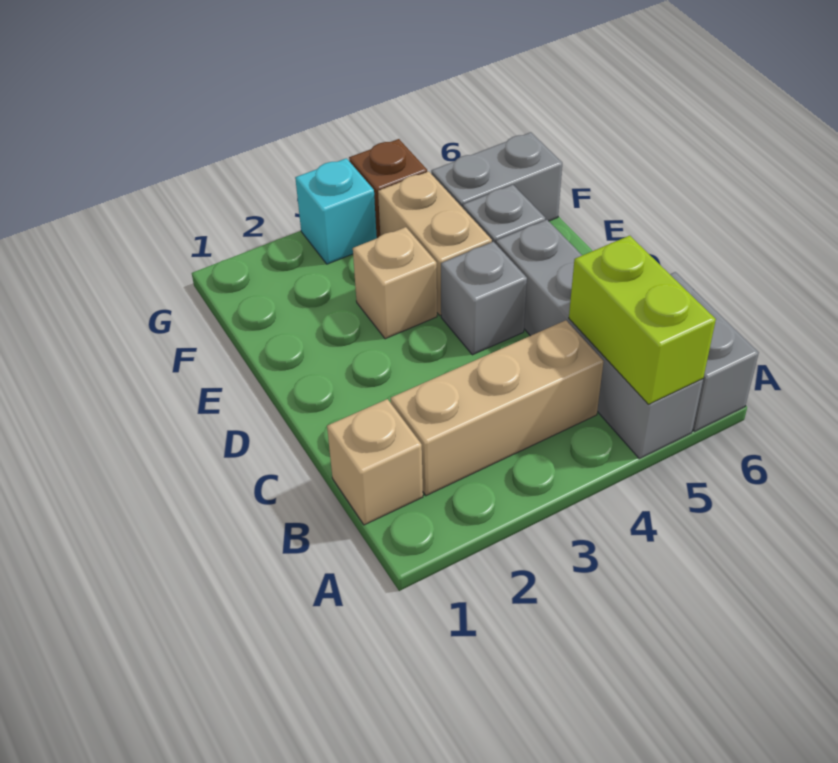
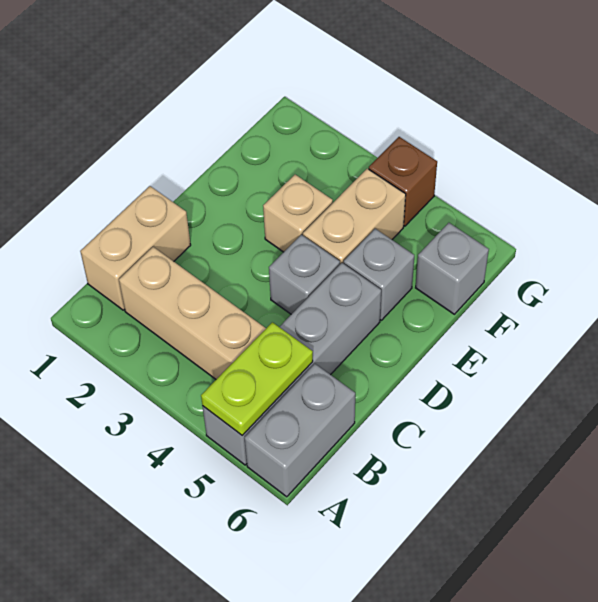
lime brick A5:B5 level 2 -> lime plate A5:B5 level 2
tan brick B1 level 1 -> tan brick B1:C1 level 1
grey brick F5:F6 level 1 -> grey brick F6 level 1
cyan brick G3 level 1 -> none

